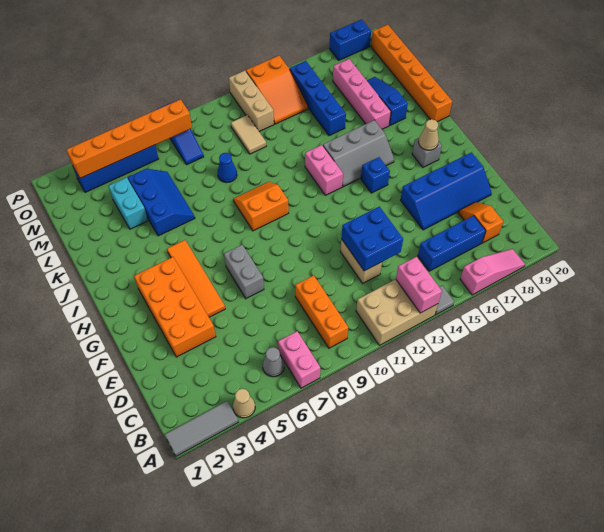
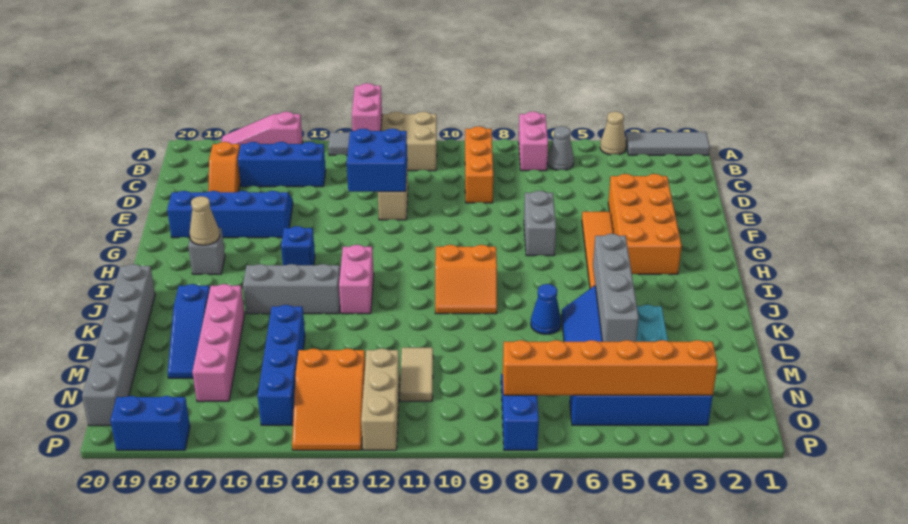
none -> grey brick J5:M5 level 2
orange brick J20:O20 level 1 -> grey brick J20:O20 level 1
blue cone L9 level 1 -> blue cone K7 level 1
orange slope N13:P14 level 1 top P -> orange slope N13:P14 level 1 top N

